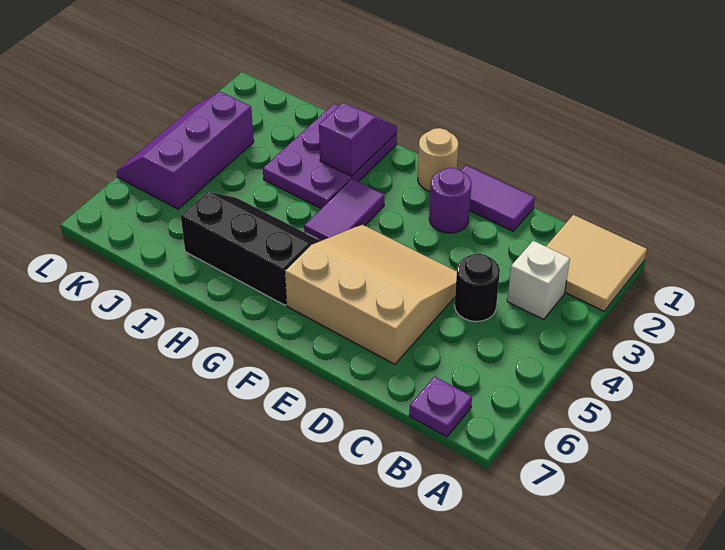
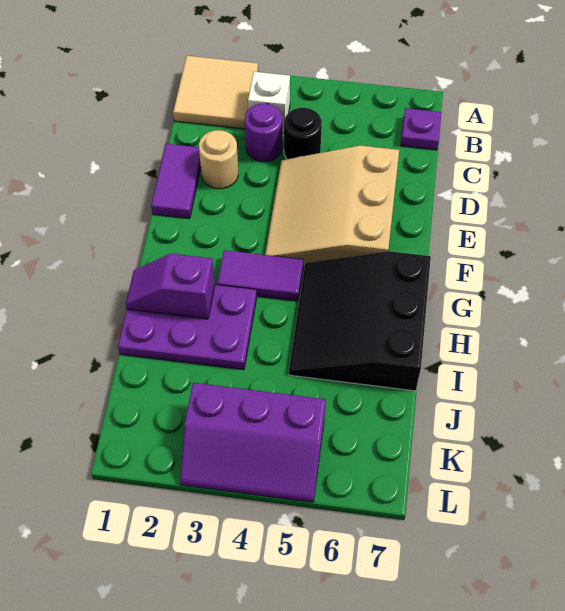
purple round brick E2 level 1 -> purple round brick C3 level 1
tan round brick F1 level 1 -> tan round brick D2 level 1
black slope G5:I6 level 1 top 6 -> black slope G5:I7 level 1 top 7

